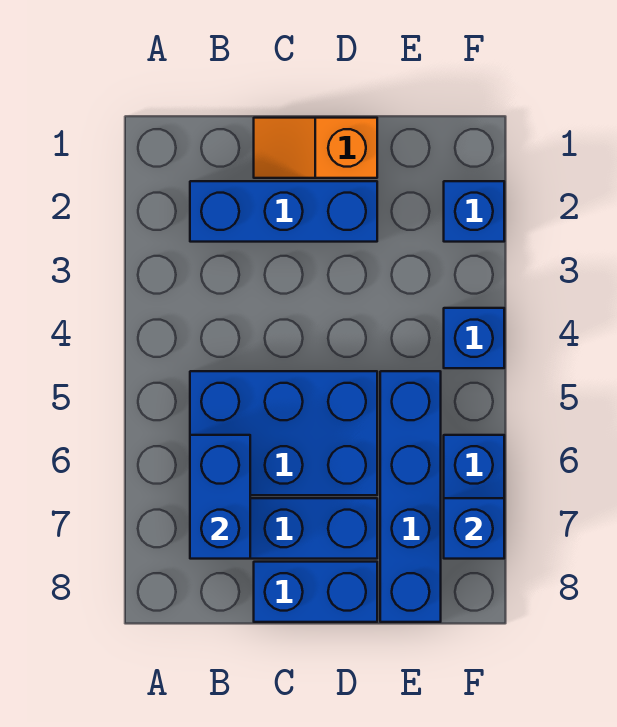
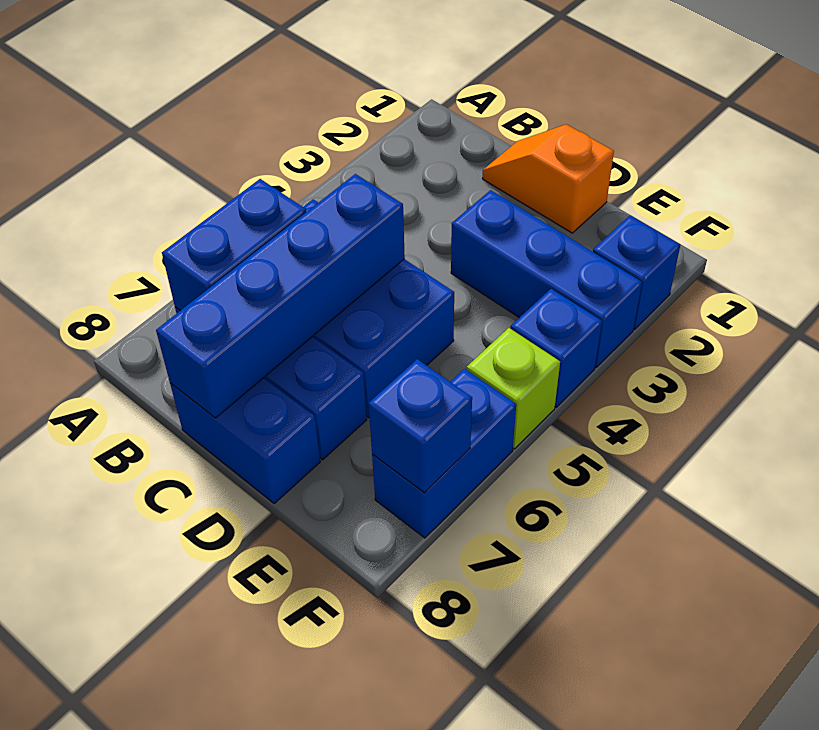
blue brick B2:D2 level 1 -> blue brick D3:F3 level 1
blue brick E5:E8 level 1 -> blue brick C5:C8 level 2
none -> lime brick F5 level 1

